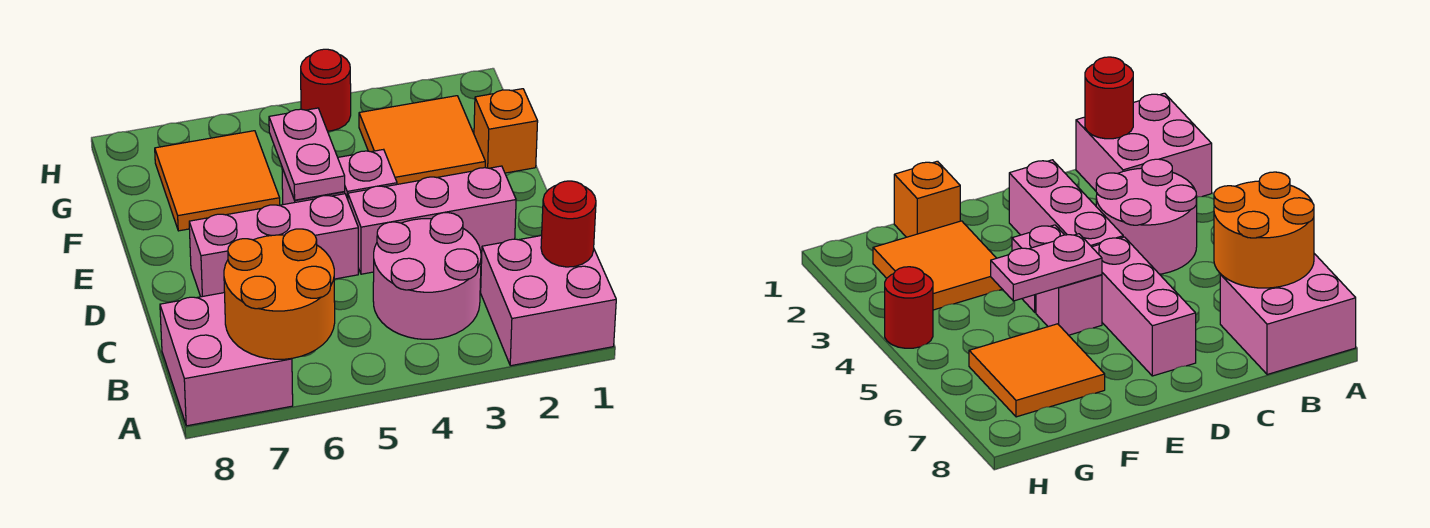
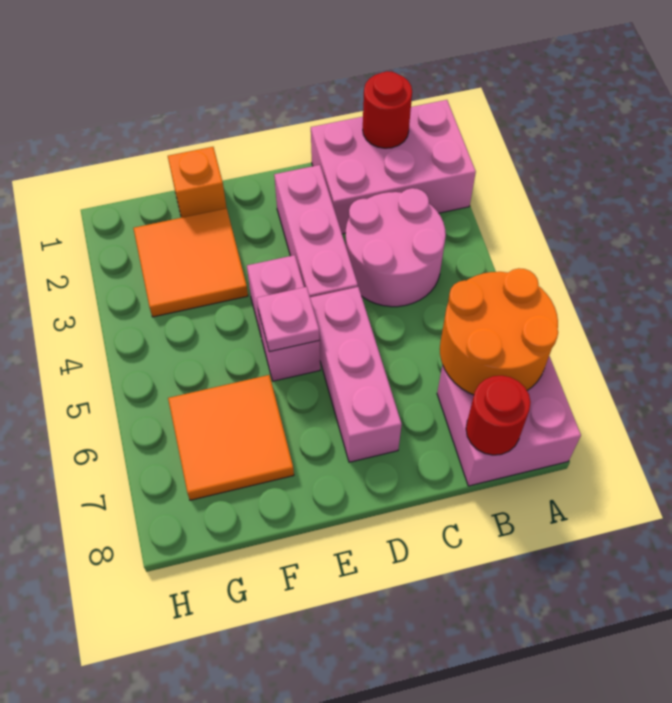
pink brick A1:B2 level 1 -> pink brick A1:C2 level 1
pink plate E5:F5 level 2 -> pink plate E5 level 2
red round brick H4 level 1 -> red round brick B8 level 2

